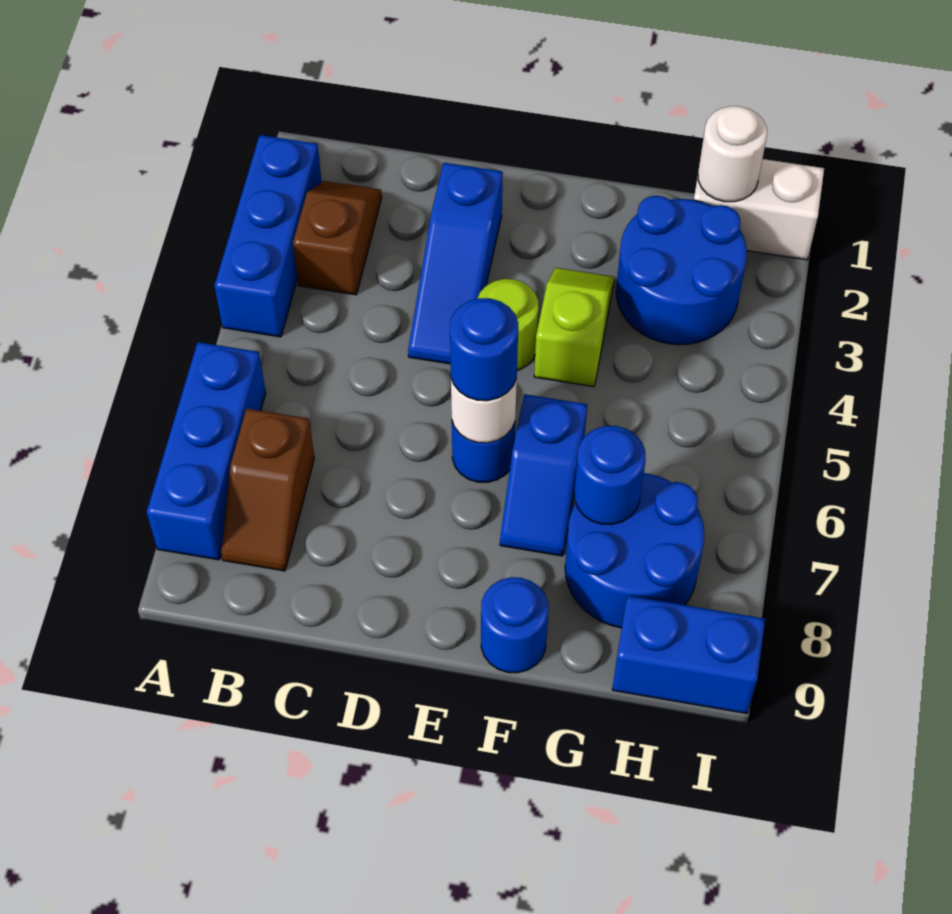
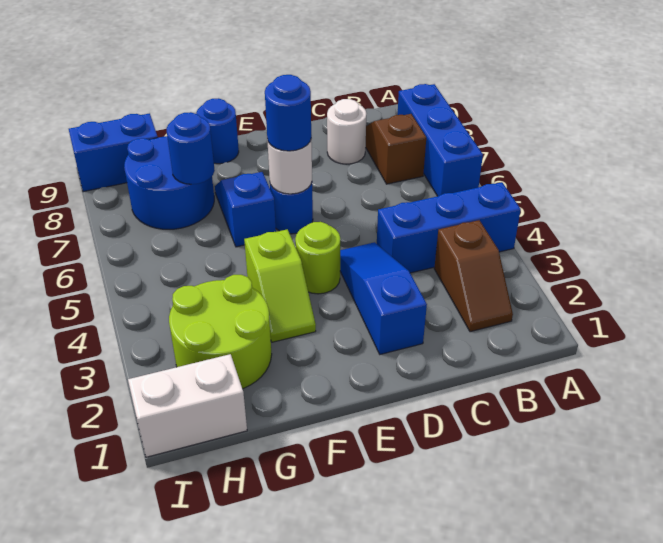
blue brick A2:A4 level 1 -> blue brick A4:C4 level 1
blue round brick G2:H3 level 1 -> lime round brick G2:H3 level 1
white round brick H1 level 2 -> white round brick C8 level 1

